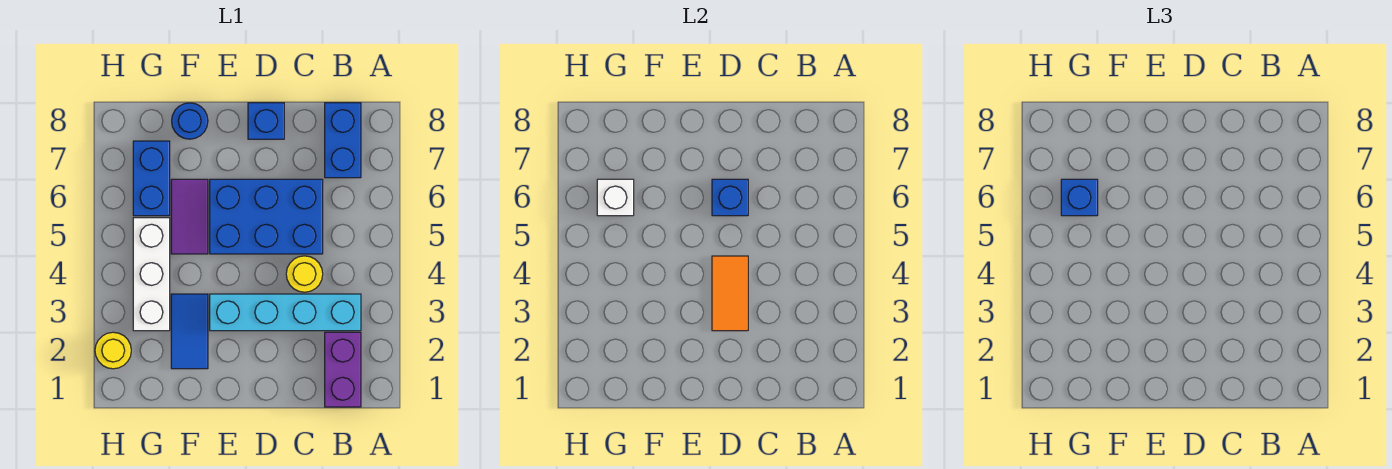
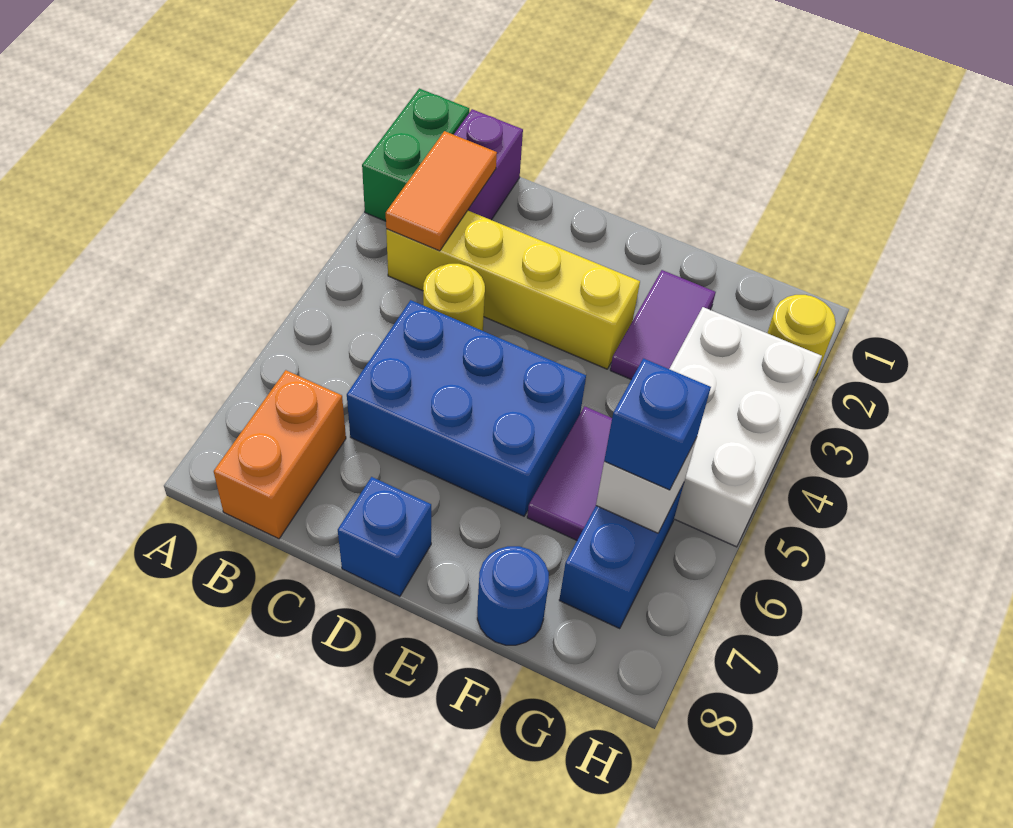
none -> green brick A1:A2 level 1
cyan brick B3:E3 level 1 -> yellow brick B3:E3 level 1
blue brick B7:B8 level 1 -> orange brick B7:B8 level 1
orange tile D3:D4 level 2 -> orange tile B2:B3 level 2
blue brick D6 level 2 -> none
blue tile F2:F3 level 1 -> purple tile F2:F3 level 1
white brick G3:G5 level 1 -> white brick G3:H5 level 1

